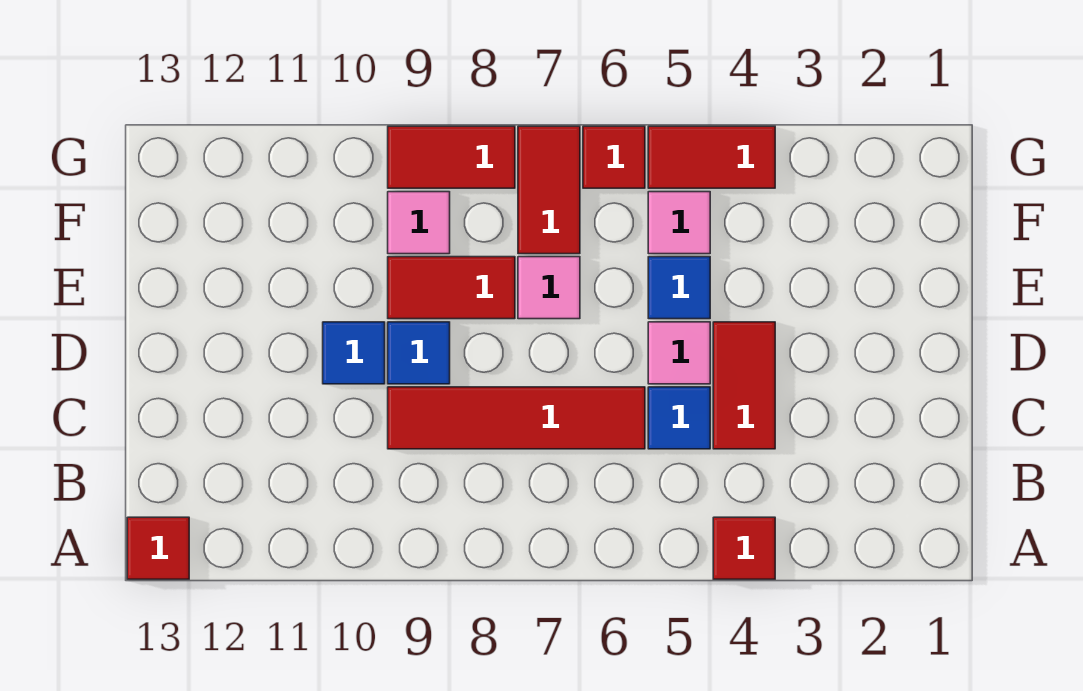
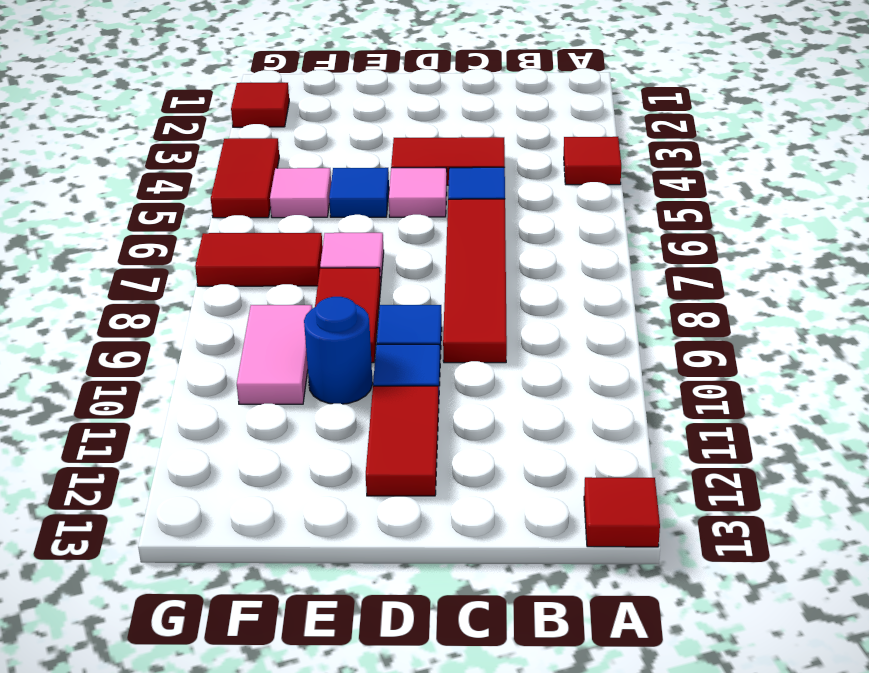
none -> blue round brick E10 level 1
pink tile F9 level 1 -> pink tile F9:F10 level 1
red tile G6 level 1 -> red tile G2 level 1
red tile G8:G9 level 1 -> red tile D11:D12 level 1

